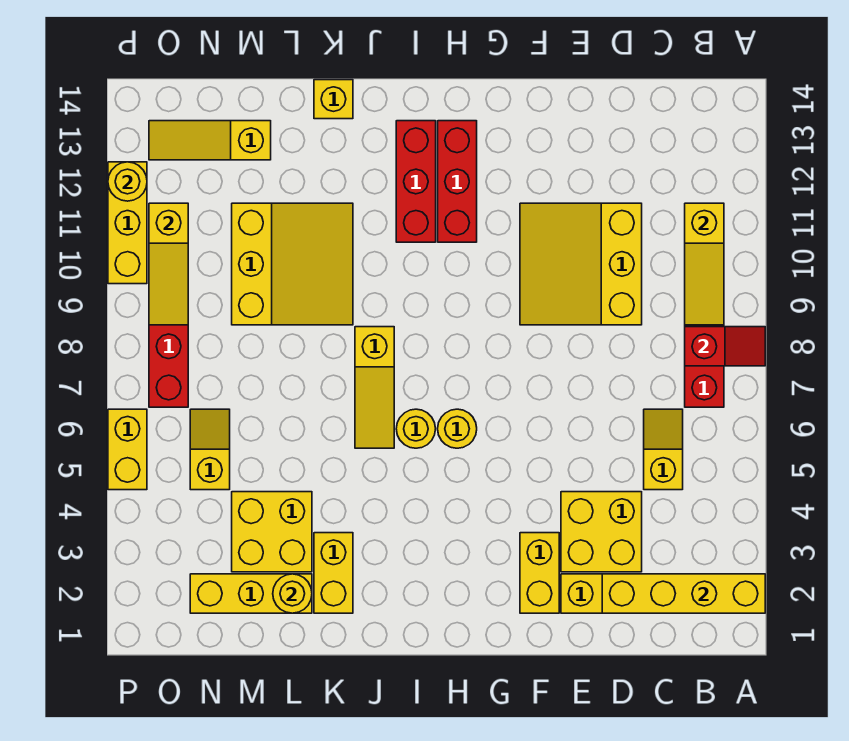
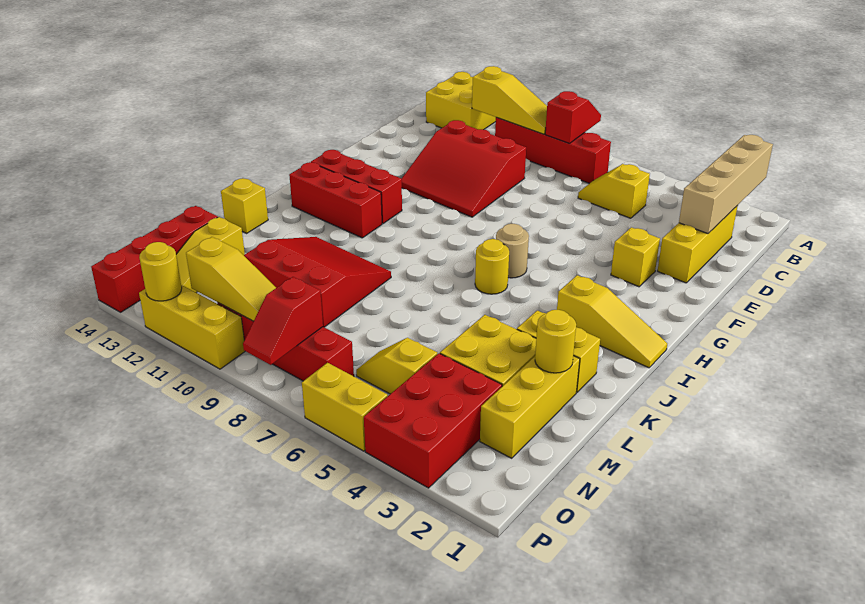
yellow brick A2:D2 level 2 -> tan brick A2:D2 level 2
yellow brick D3:E4 level 1 -> yellow brick A12:B13 level 1
yellow slope D9:F11 level 1 top D -> red slope D9:F11 level 1 top D
yellow brick F2:F3 level 1 -> yellow brick F3 level 1
yellow round brick H6 level 1 -> tan round brick H6 level 1
yellow slope J6:J8 level 1 top 8 -> yellow slope I1:I3 level 1 top 3
yellow slope K9:M11 level 1 top M -> red slope K9:M11 level 1 top M
none -> red brick M14:P14 level 1
none -> red brick N3:P4 level 1
none -> red slope O8:P8 level 2 top O

